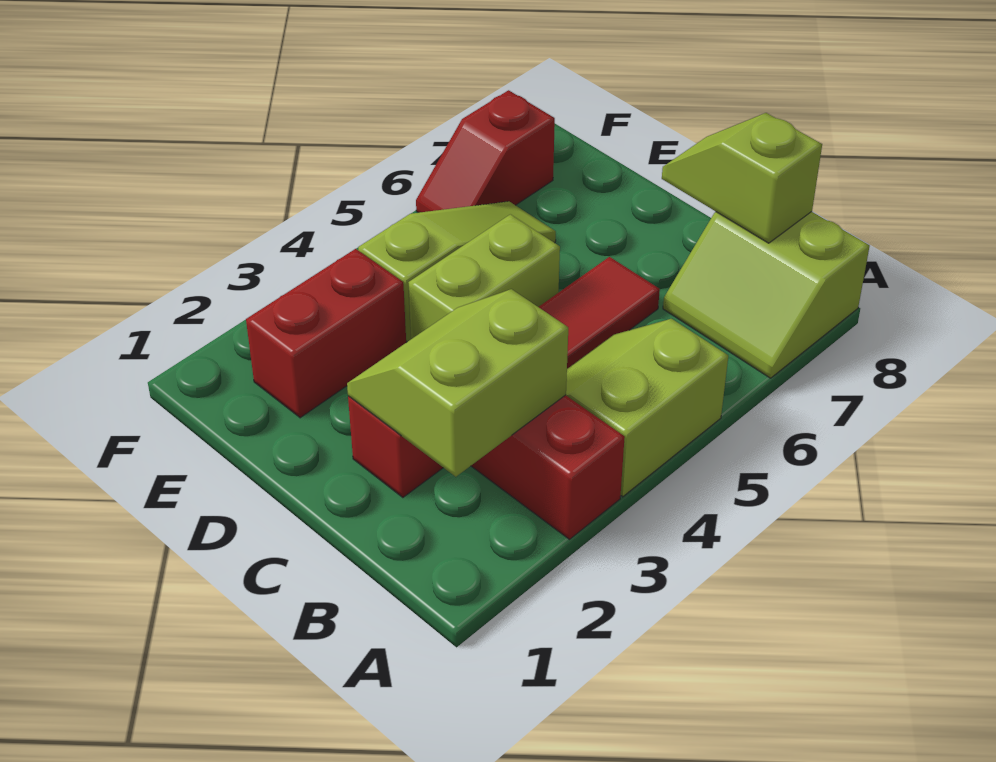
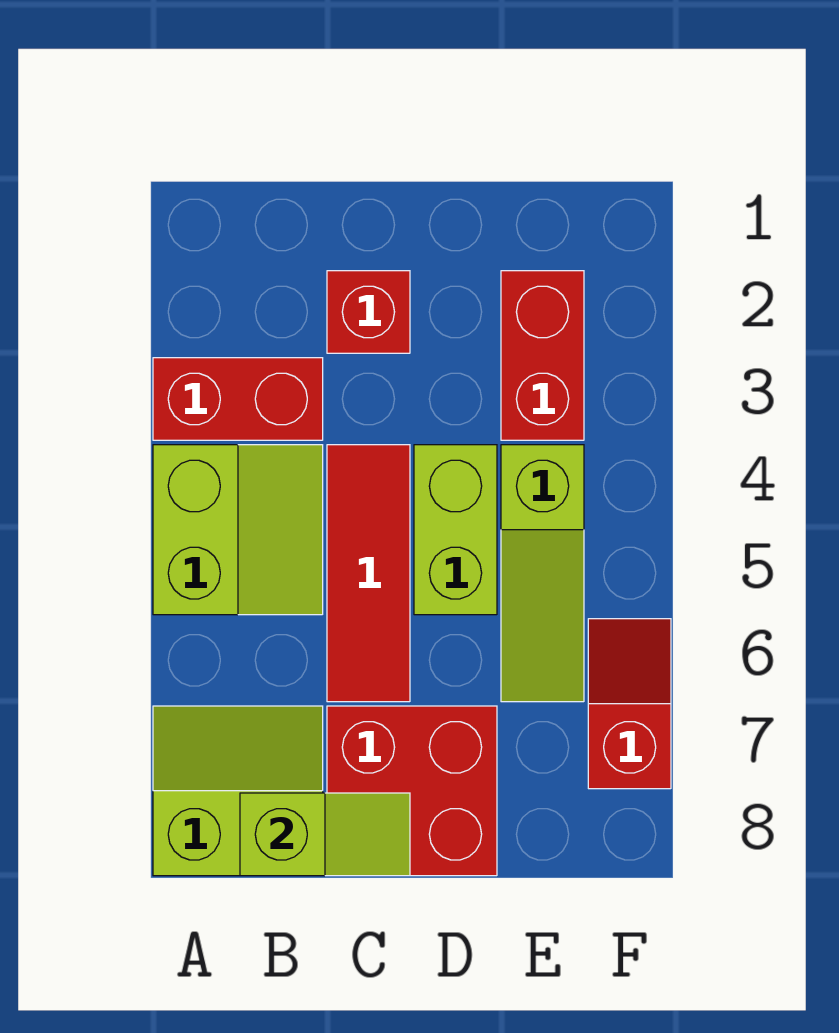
lime slope B2:C3 level 2 top B -> none
none -> red brick C7:D8 level 1

